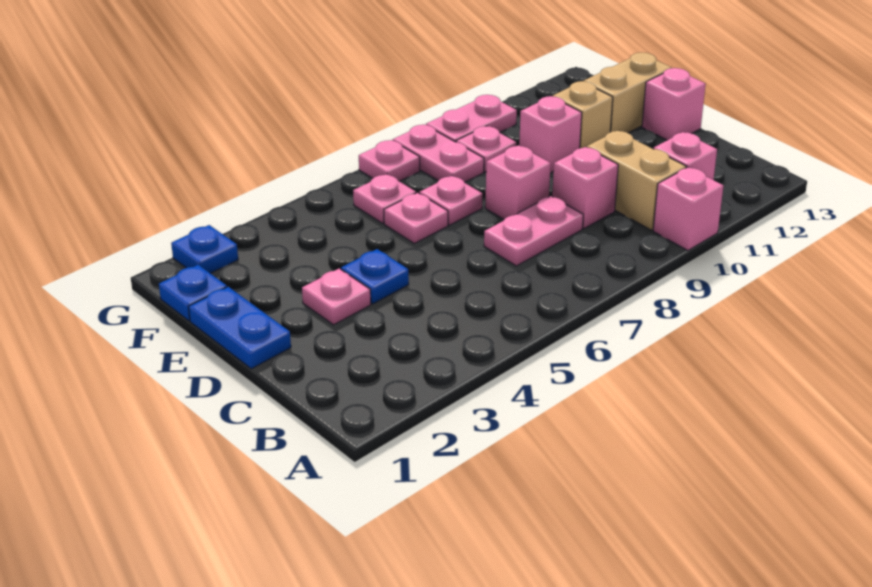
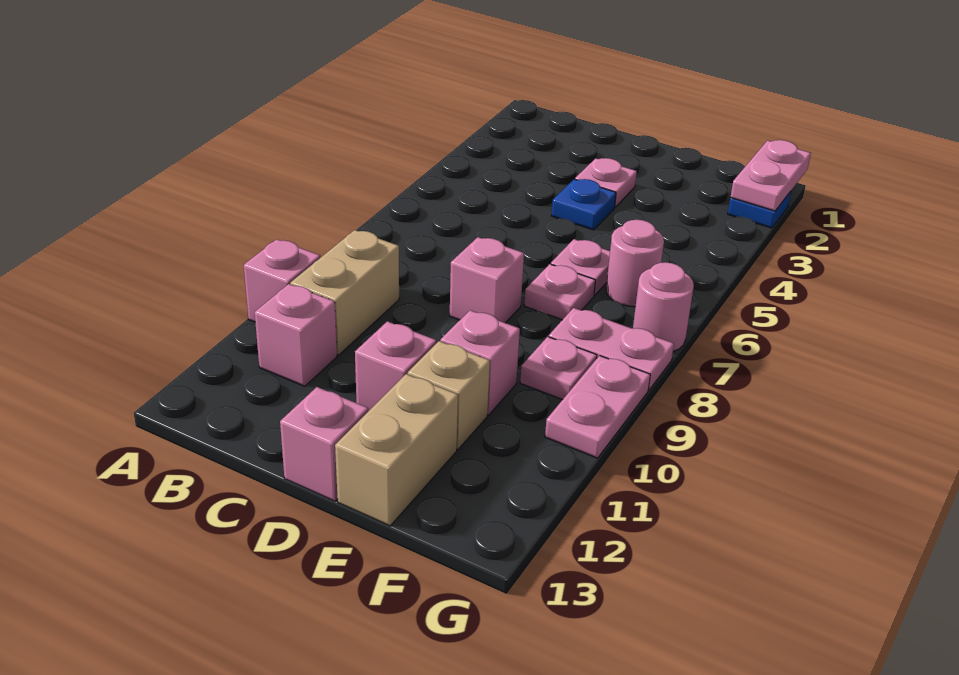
tan brick B10:C10 level 1 -> tan brick B9:B10 level 1
pink plate C7:C8 level 1 -> pink plate G1:G2 level 2
pink brick C9 level 1 -> pink brick D11 level 1
blue plate D1:E1 level 1 -> none
blue plate F1 level 1 -> none
pink plate F6 level 1 -> pink round brick F6 level 1
pink plate G7 level 1 -> pink round brick G7 level 1

